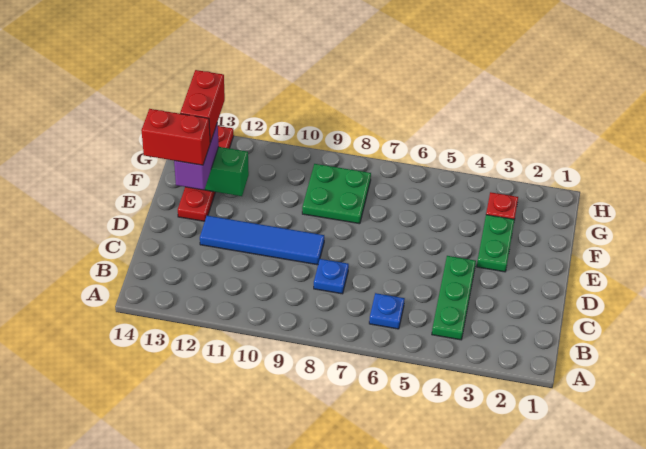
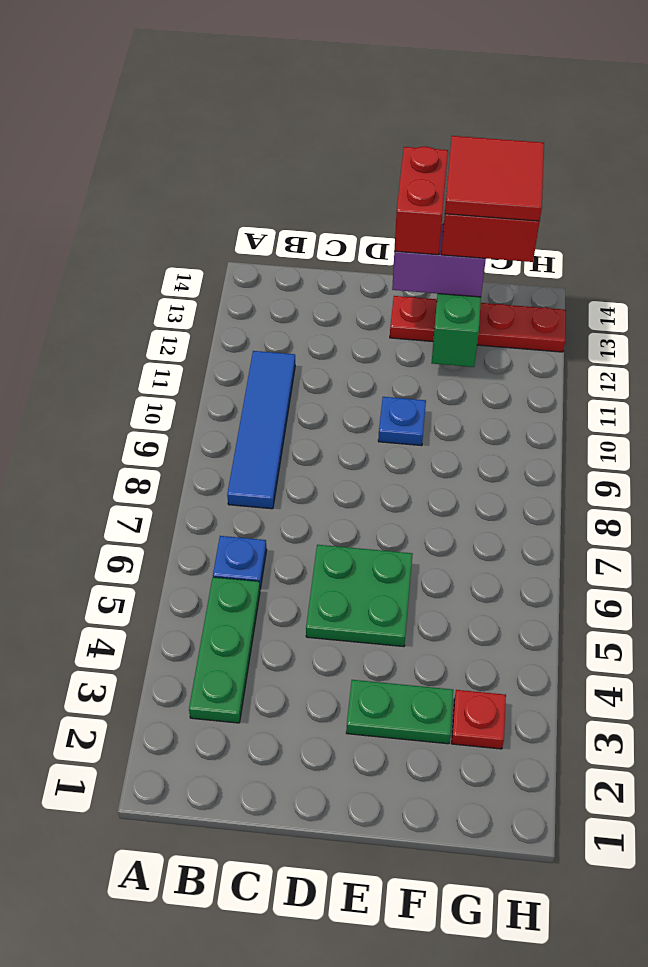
green plate B4:D4 level 1 -> green plate B3:B5 level 1
blue plate C8 level 1 -> blue plate E10 level 1
blue tile D9:D12 level 1 -> blue tile B8:B11 level 1
green plate F8:G9 level 1 -> green plate D5:E6 level 1
none -> red tile F13:G14 level 5

